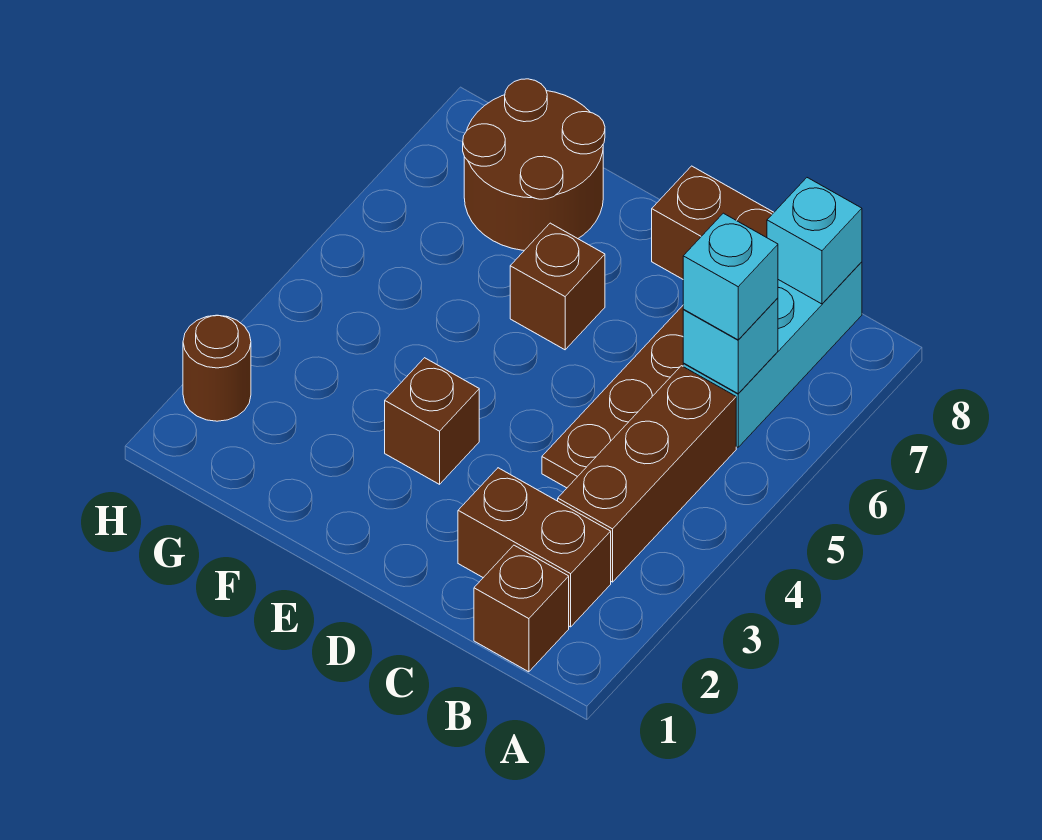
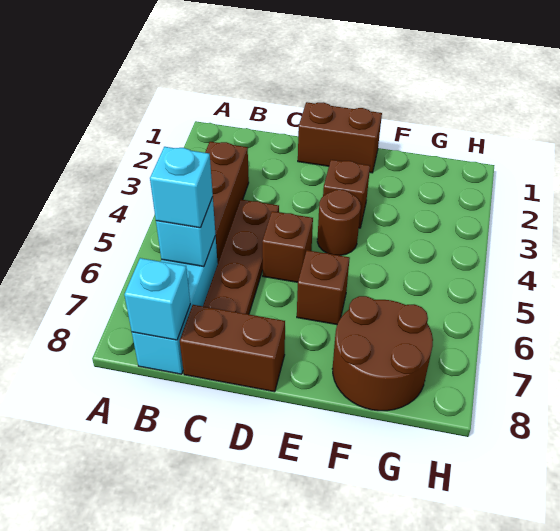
brown brick B1 level 1 -> brown brick D5 level 1
brown brick B2:C2 level 1 -> brown brick D1:E1 level 1
brown round brick H2 level 1 -> brown round brick E4 level 1

